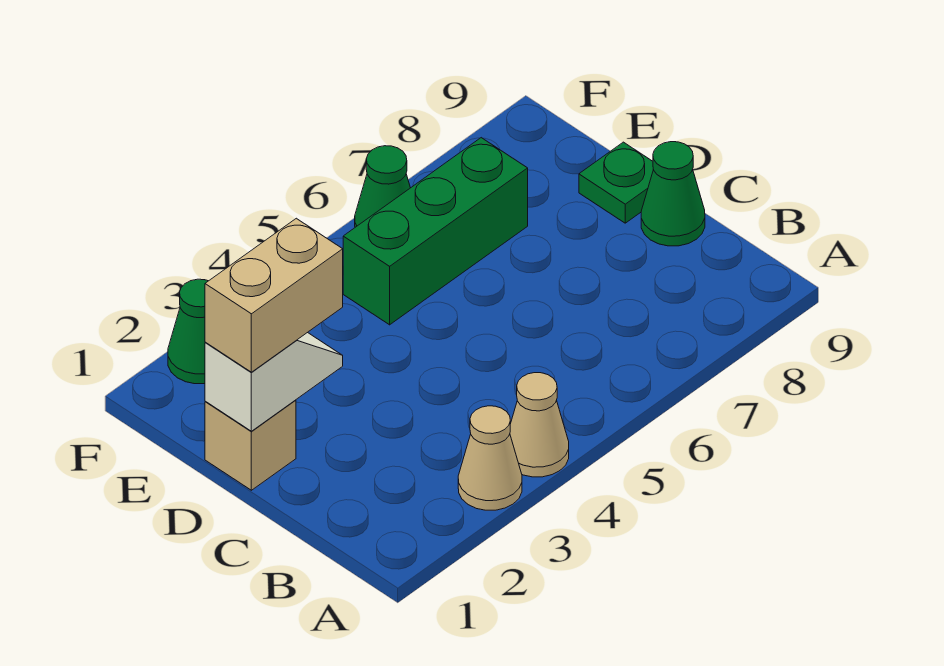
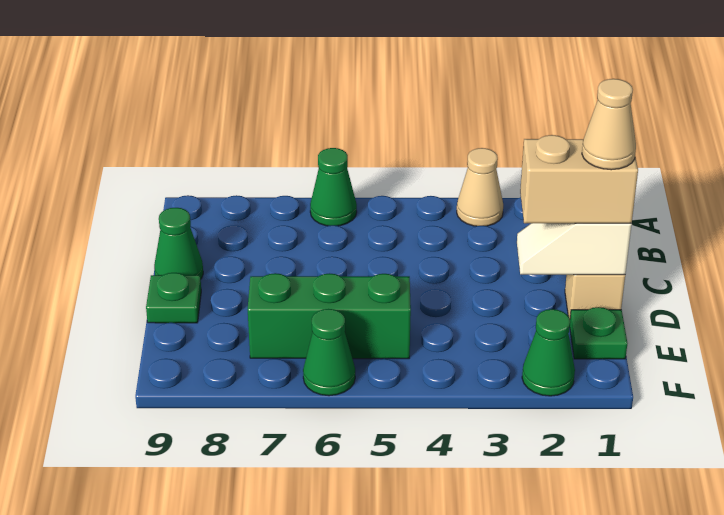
tan cone A4 level 1 -> tan cone D1 level 4
none -> green cone A6 level 1
none -> green plate E1 level 1

